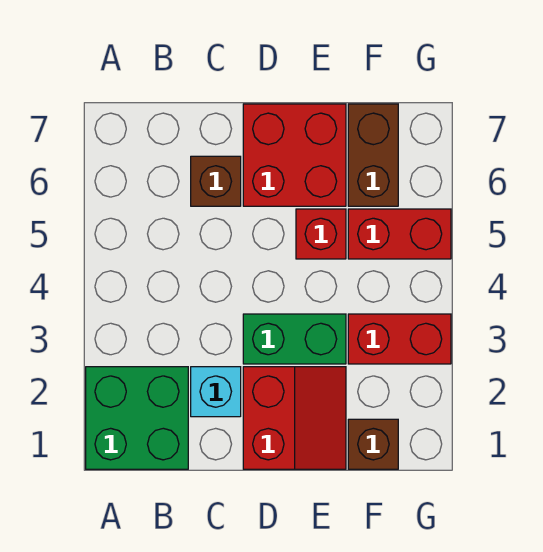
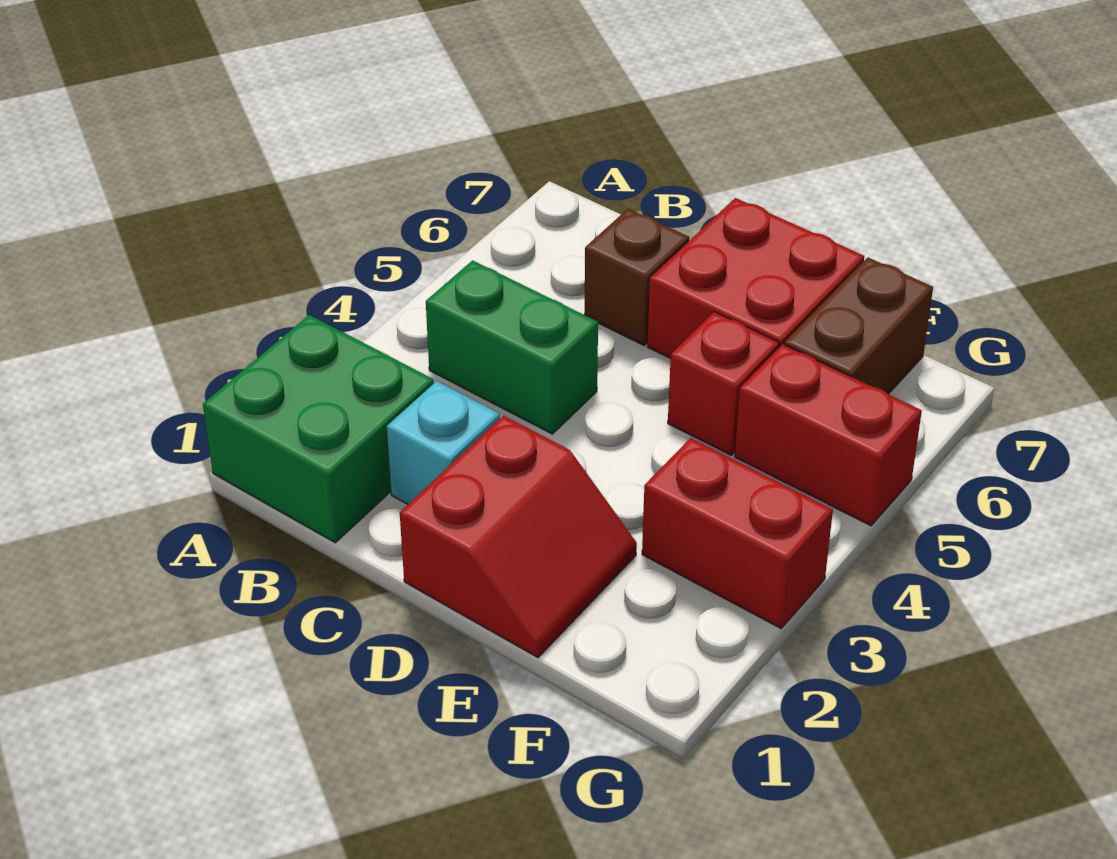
green brick D3:E3 level 1 -> green brick B4:C4 level 1
brown brick F1 level 1 -> none

